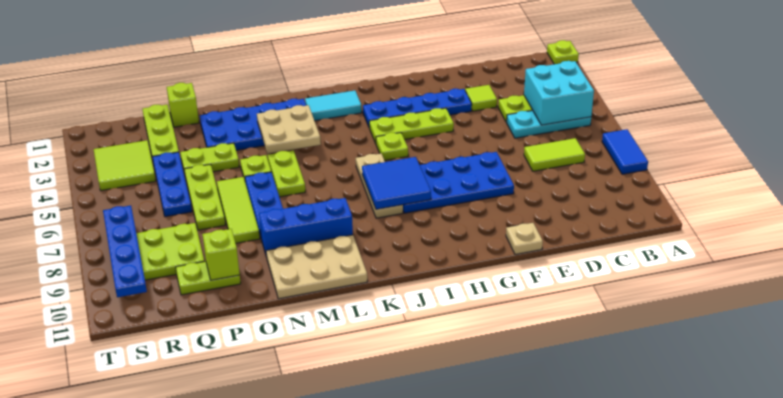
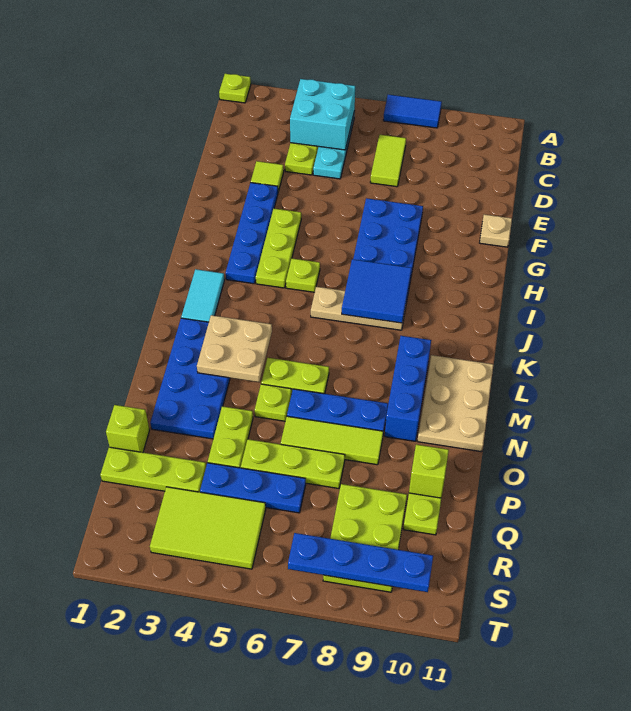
lime tile R3:S4 level 1 -> lime tile R3:S5 level 1

